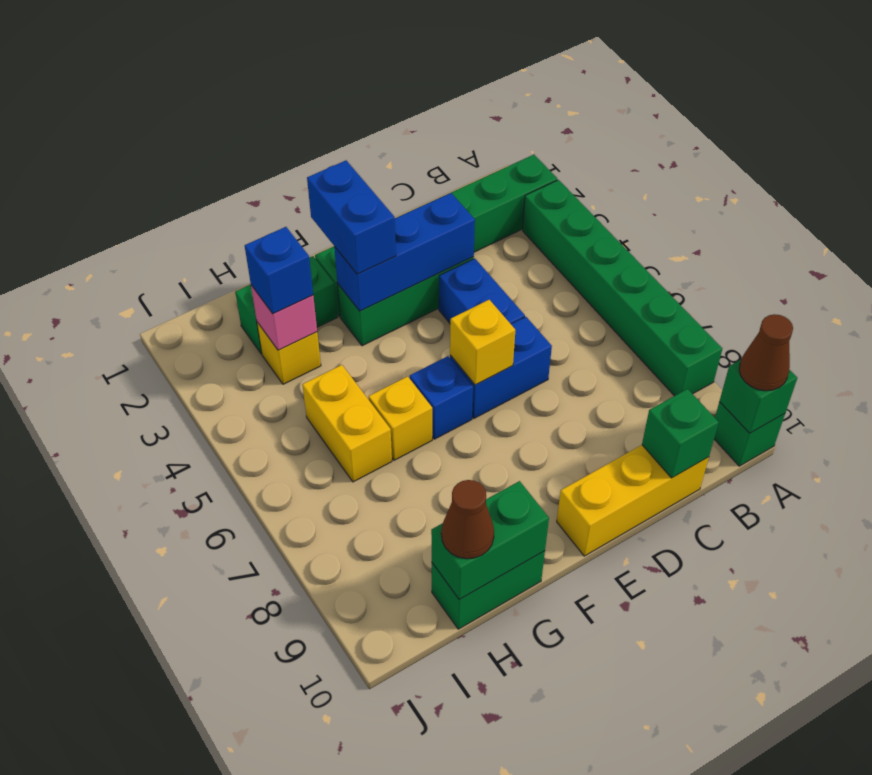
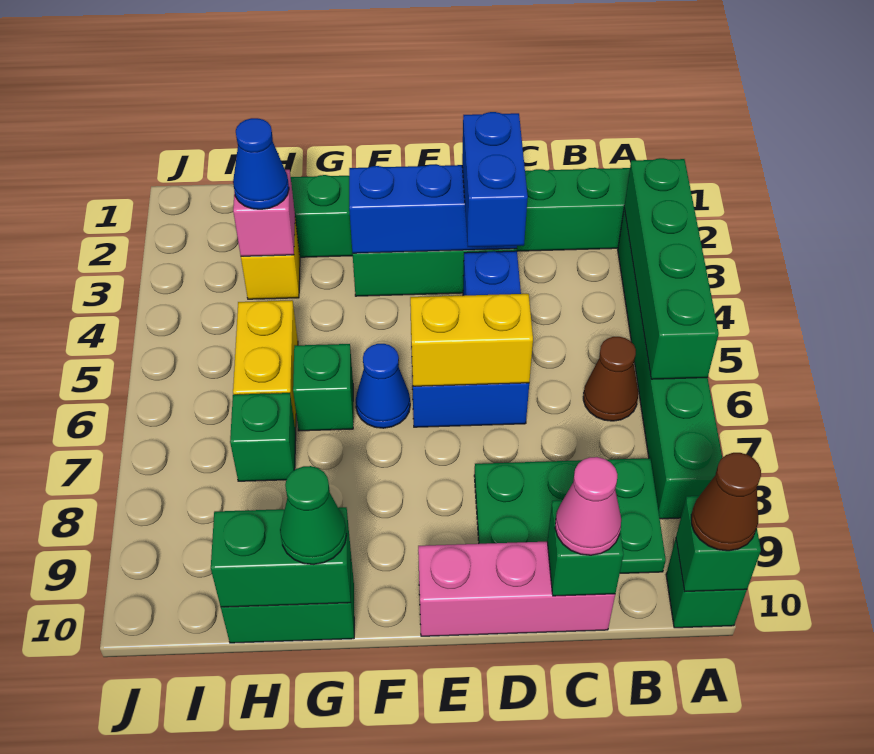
none -> green brick A3:A6 level 2
none -> green plate B8:D9 level 1
yellow brick C10:E10 level 1 -> pink brick C10:E10 level 1
none -> pink cone C10 level 3
yellow brick E6 level 2 -> yellow brick D6:E6 level 2
blue brick F2:F3 level 3 -> blue brick D3:D4 level 3
blue brick F6 level 1 -> blue cone F6 level 1
yellow brick G6 level 1 -> green brick G6 level 1
none -> green cone G10 level 3
blue brick H3 level 3 -> blue cone H3 level 3
none -> green brick H7 level 1
brown cone H10 level 3 -> brown cone B6 level 1

